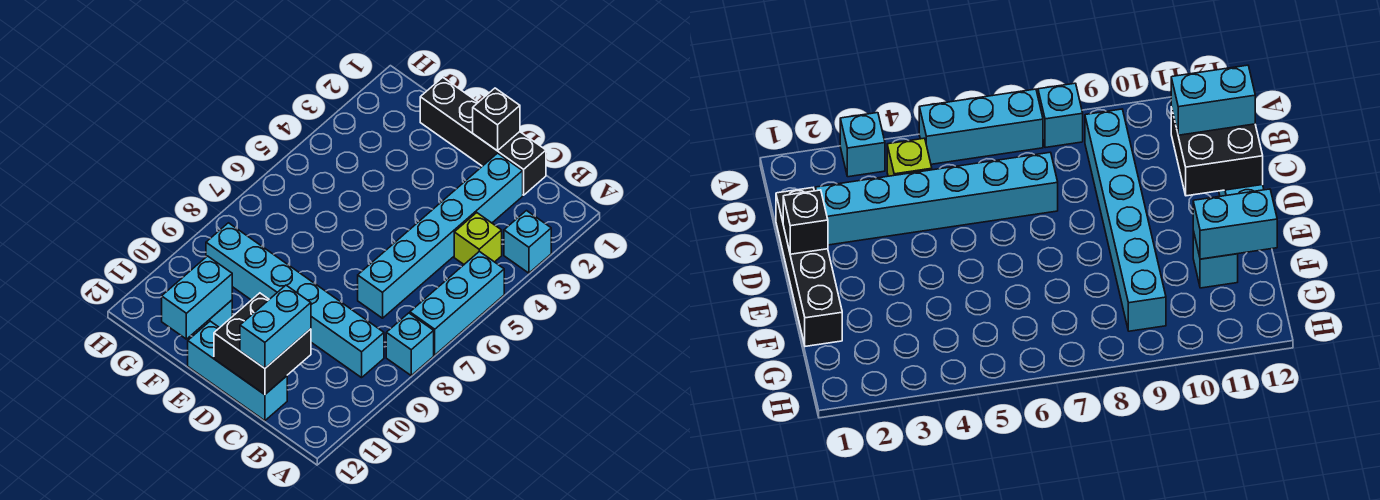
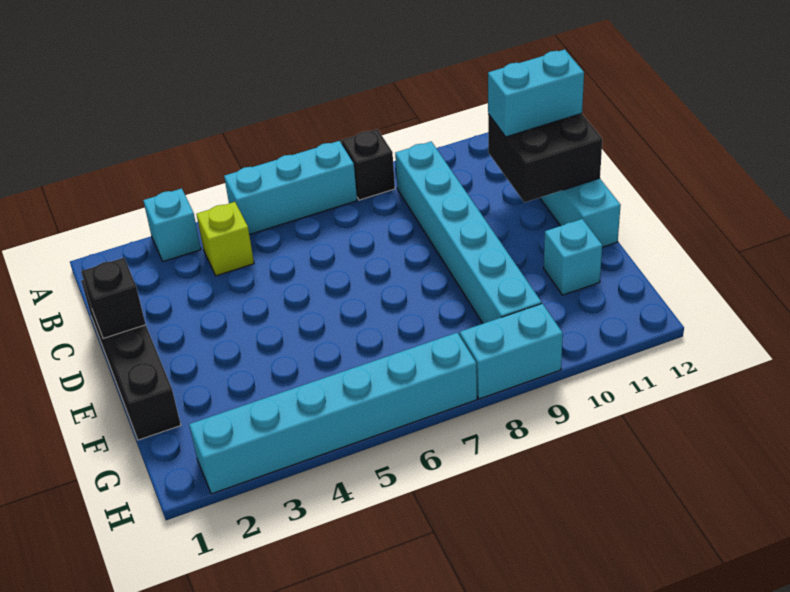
cyan brick A8 level 1 -> black brick A8 level 1
cyan brick C2:C7 level 1 -> cyan brick H2:H7 level 1
cyan brick F11:F12 level 2 -> cyan brick H8:H9 level 1

